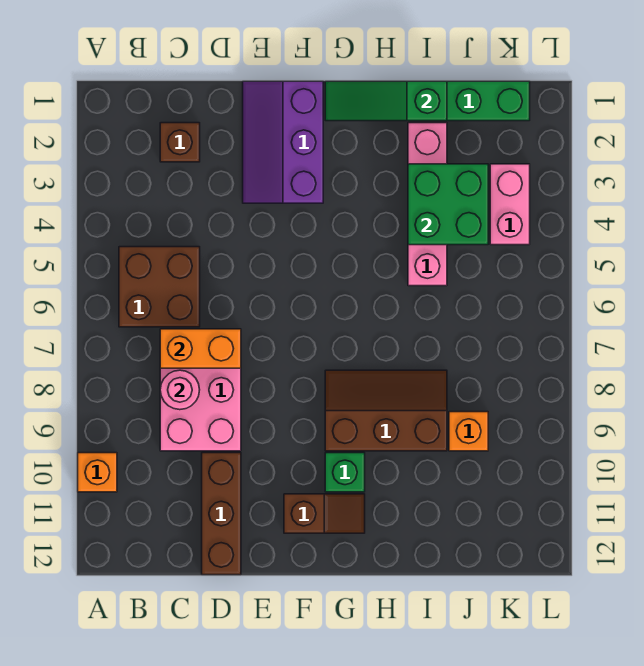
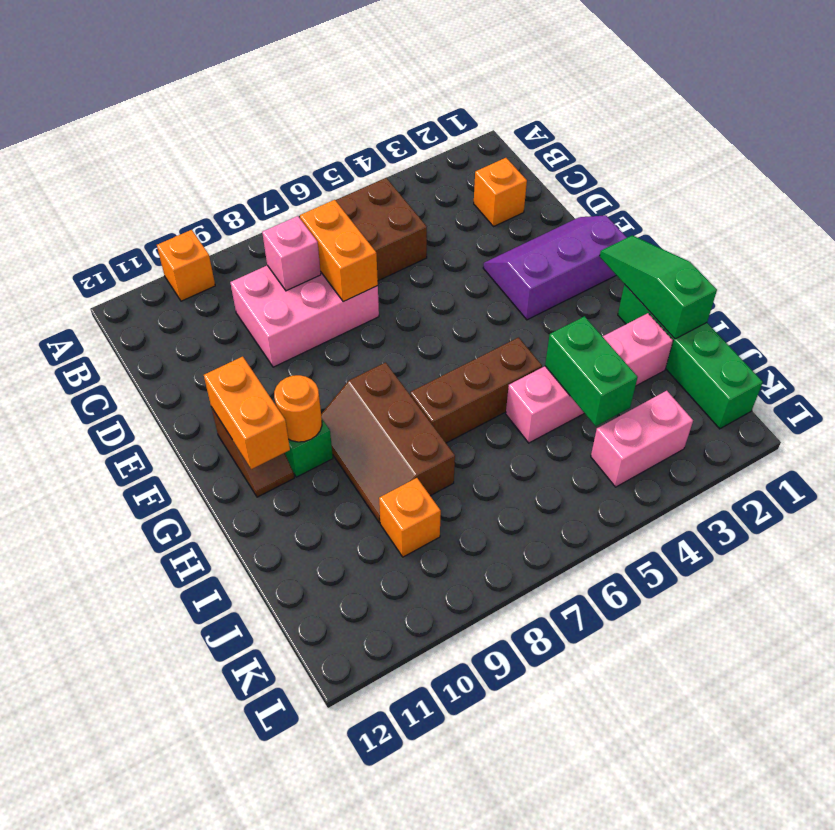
brown brick C2 level 1 -> orange brick C2 level 1
pink round brick C8 level 2 -> pink brick C8 level 2
brown brick D10:D12 level 1 -> brown brick H5:H7 level 1
none -> orange brick F11:G11 level 2
brown slope G8:I9 level 1 top 9 -> brown slope G8:I9 level 1 top 8
none -> orange round brick G10 level 2
green brick I3:J4 level 2 -> green brick I4:J4 level 2

